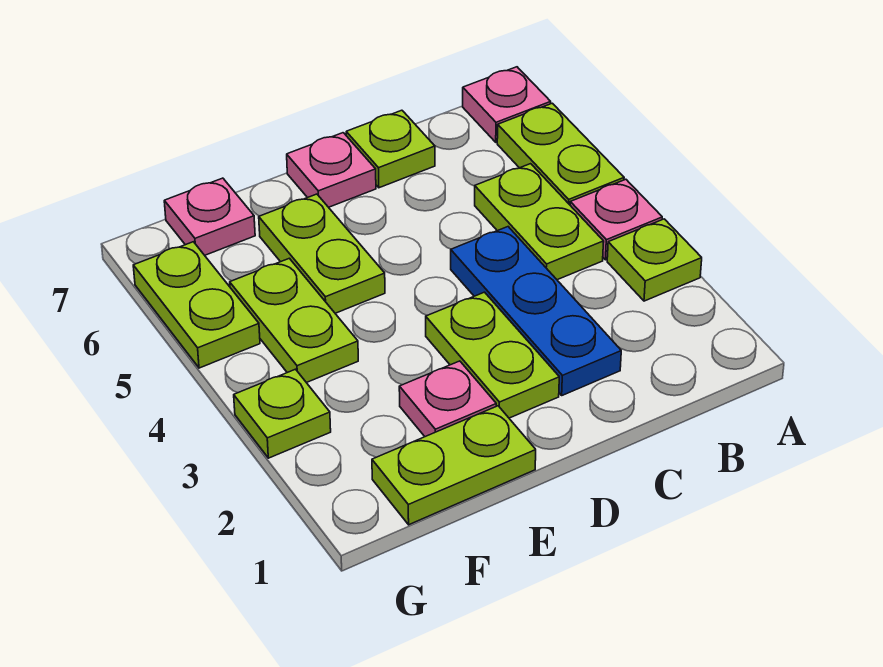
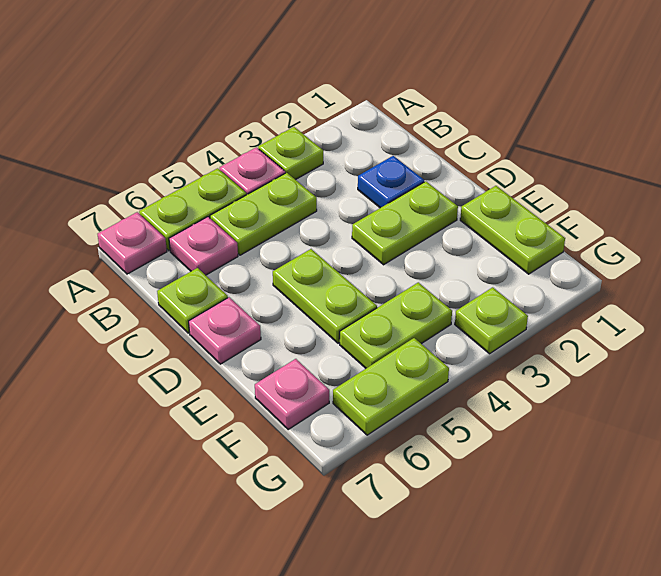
blue plate C2:C4 level 1 -> blue plate C2 level 1
pink plate E2 level 1 -> pink plate B6 level 1
lime plate E5:E6 level 1 -> lime plate D5:E5 level 1

